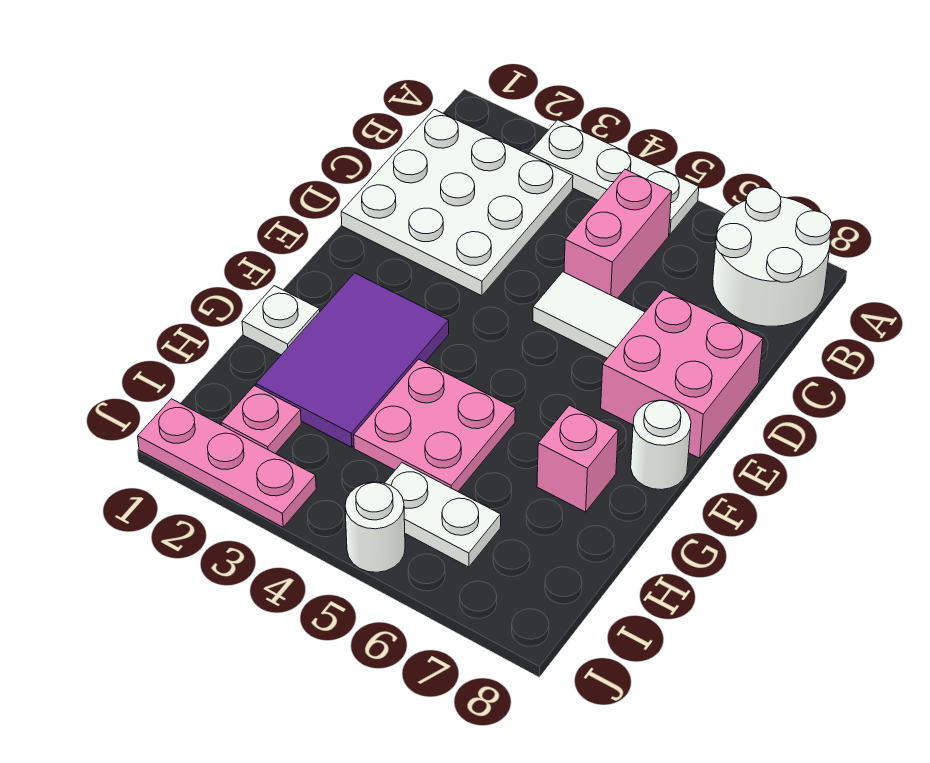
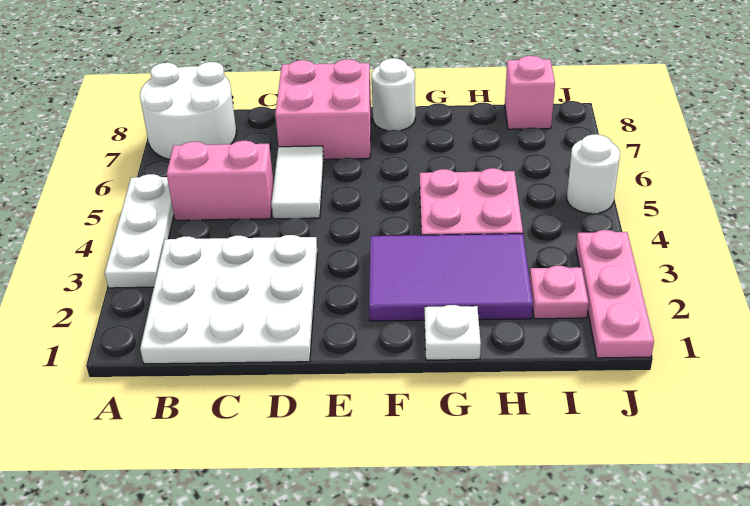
pink brick G7 level 1 -> pink brick I8 level 1
white plate I5:I6 level 1 -> none

